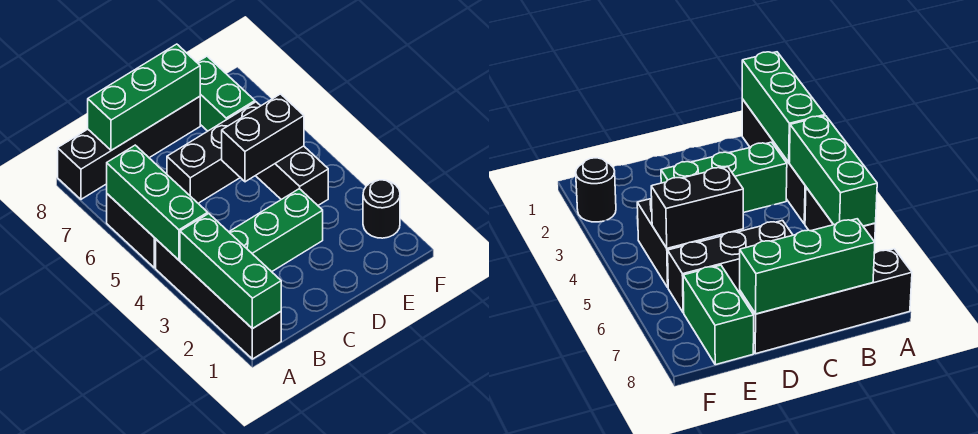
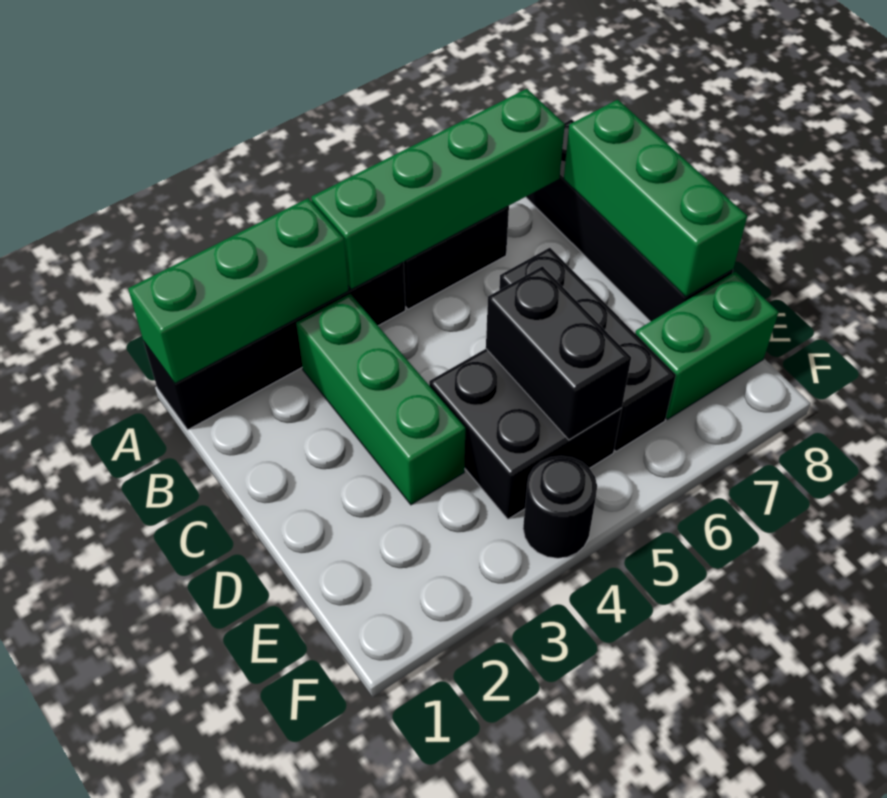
green brick A4:A6 level 2 -> green brick A4:A7 level 2
black brick E4:E5 level 1 -> black brick D4:E5 level 1
black round brick F2 level 1 -> black round brick F4 level 1

